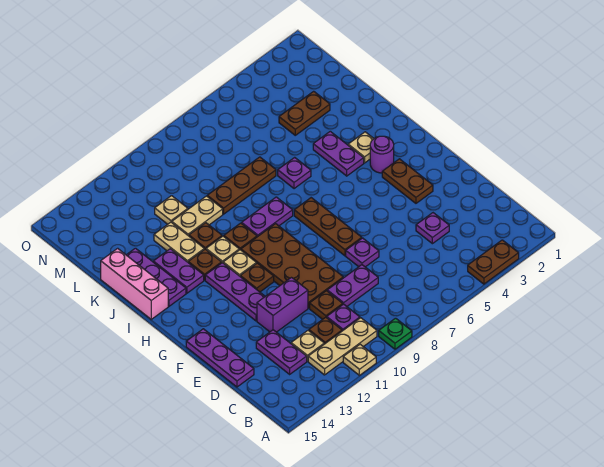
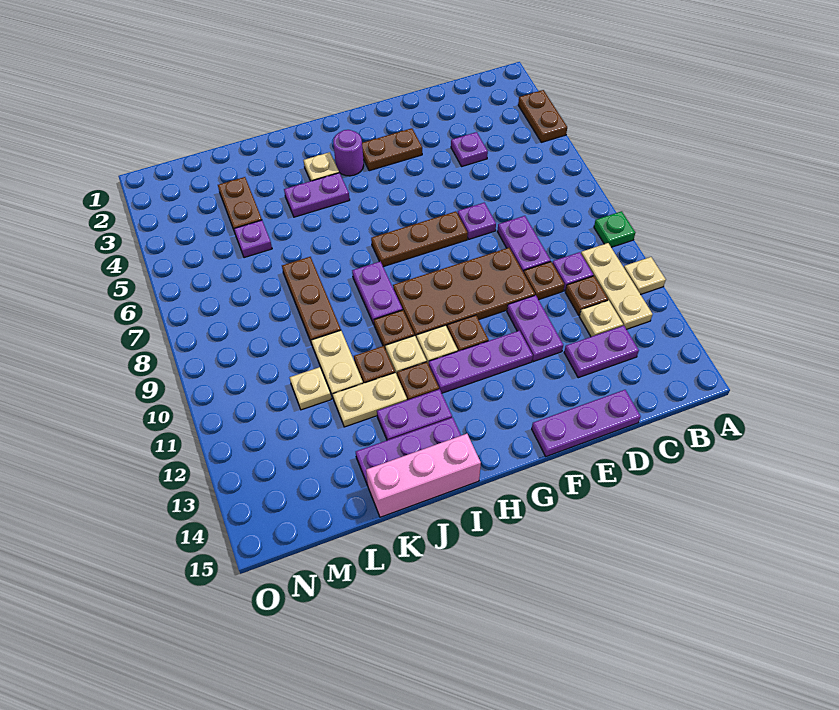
purple brick E11:E12 level 1 -> purple plate E11:E12 level 1
purple plate J6 level 1 -> purple plate L5 level 1

